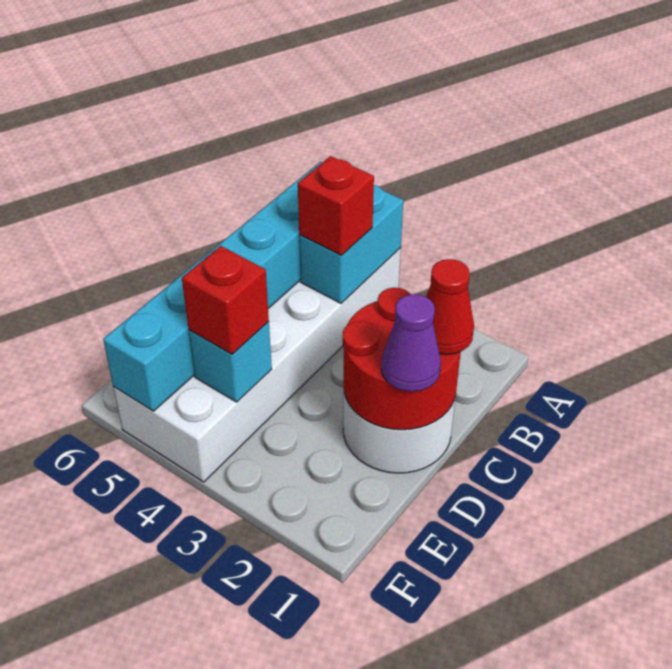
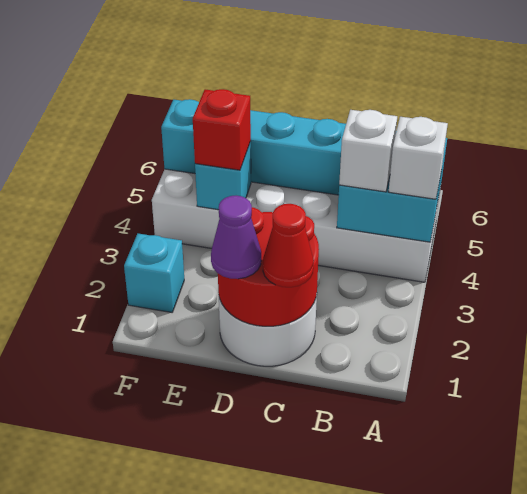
none -> white brick A4 level 3
red brick B4 level 3 -> white brick B4 level 3
none -> cyan brick F2 level 1

